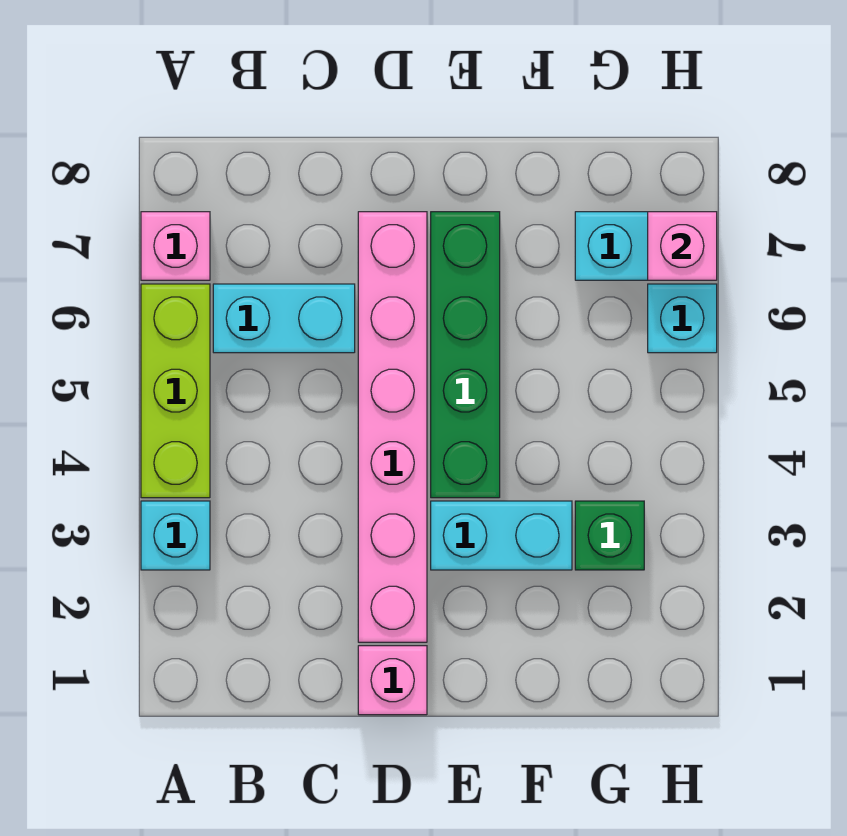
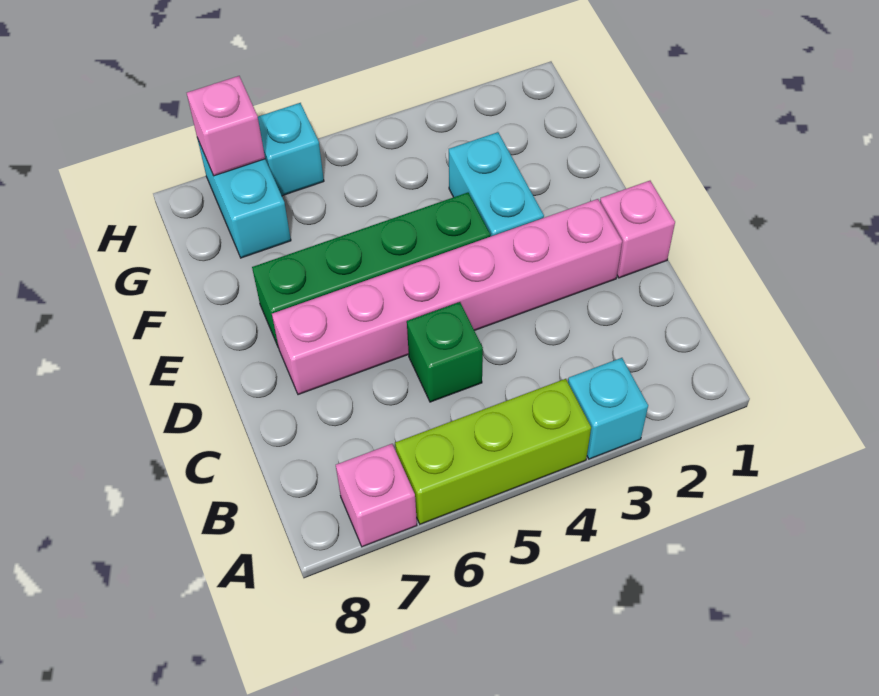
cyan brick B6:C6 level 1 -> none
green brick G3 level 1 -> green brick C5 level 1

